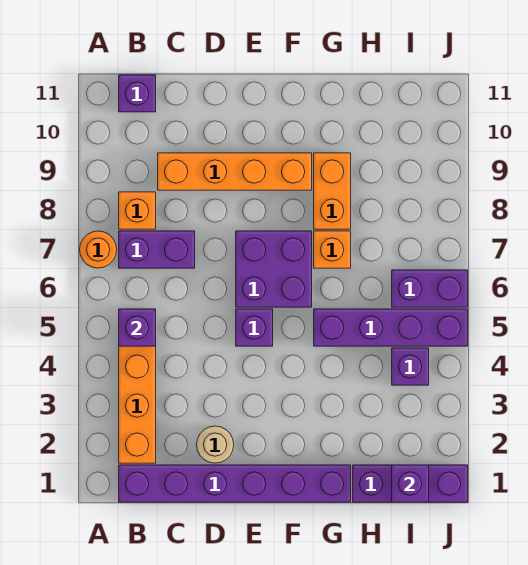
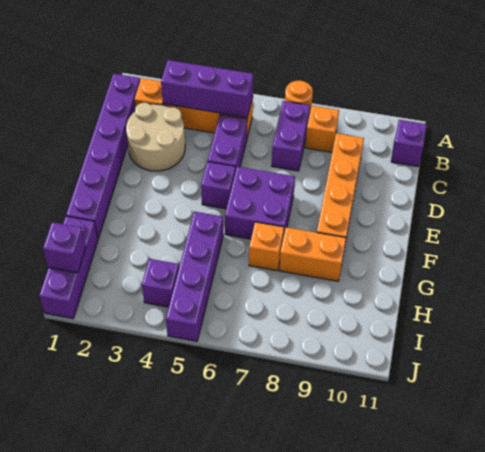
purple brick B5 level 2 -> purple brick B3:B5 level 2
tan round brick D2 level 1 -> tan round brick C2:D3 level 1
purple brick I6:J6 level 1 -> purple brick C5:D5 level 1

